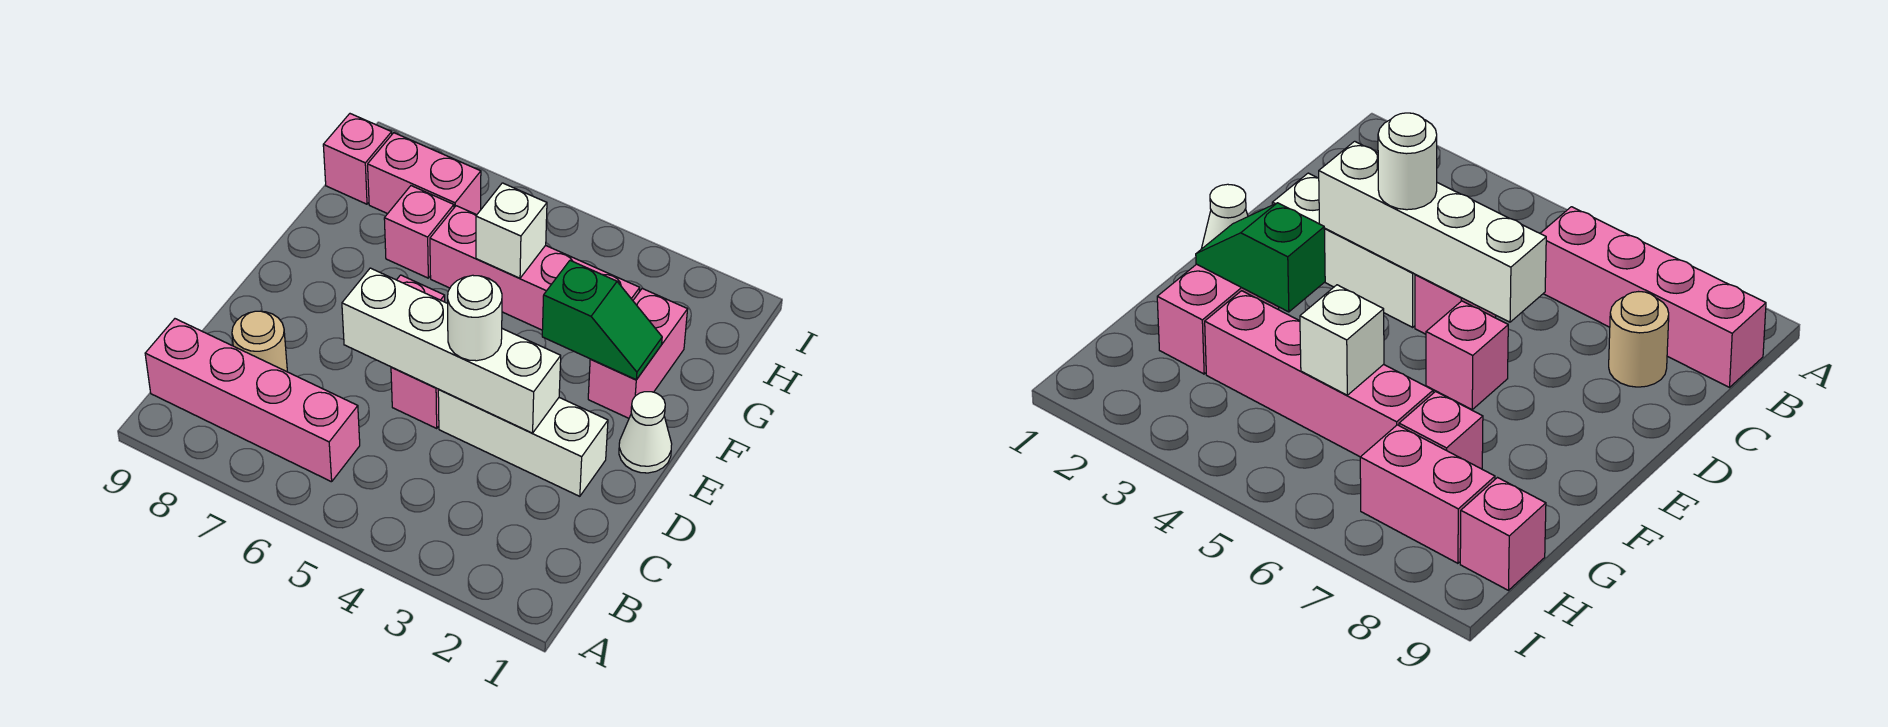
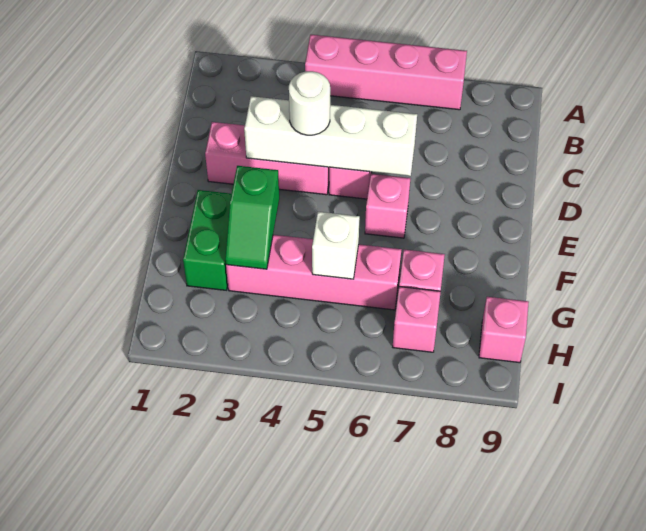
pink brick B6:B9 level 1 -> pink brick A4:A7 level 1
tan round brick C8 level 1 -> none
white brick D2:D4 level 1 -> pink brick D2:D4 level 1
white cone E1 level 1 -> none
pink brick F2:G2 level 1 -> green brick F2:G2 level 1
green slope F2:F3 level 2 top 3 -> green slope F3:G3 level 2 top F
pink brick H7:H8 level 1 -> pink brick H7 level 1

